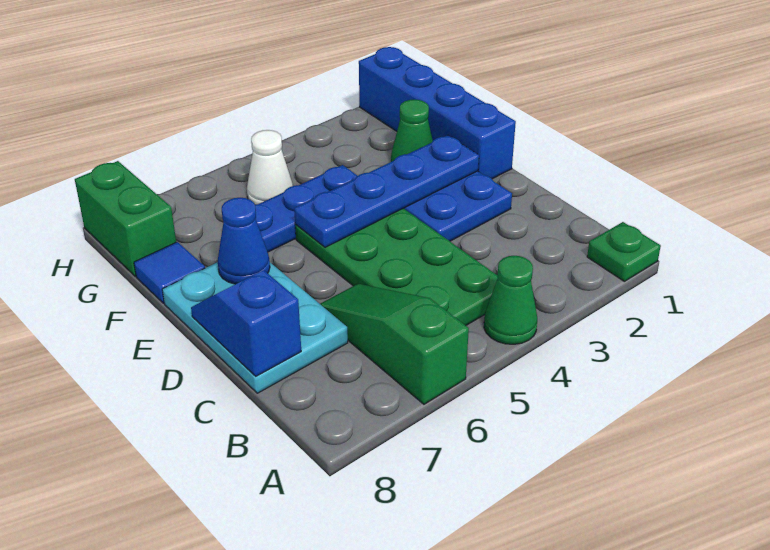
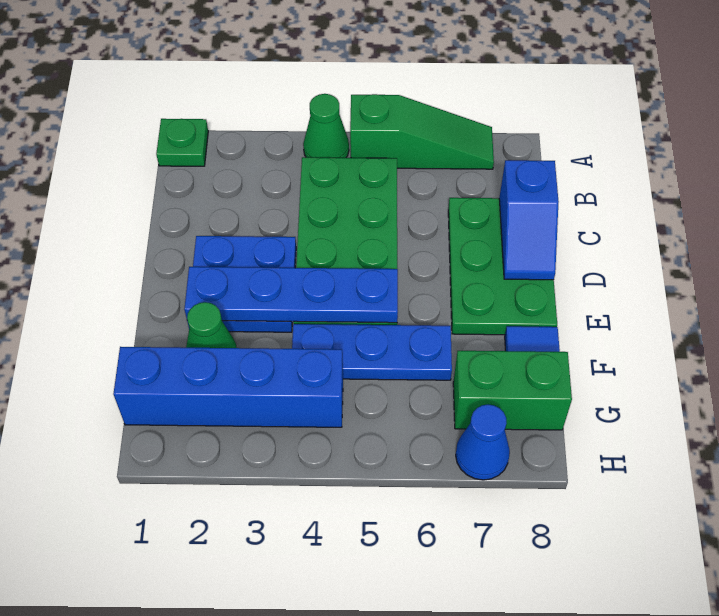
green slope A6:C6 level 1 top A -> green slope A5:A7 level 1 top 5
cyan plate C7:E8 level 1 -> green plate C7:E8 level 1
blue brick E1:H1 level 1 -> blue brick G1:G4 level 1
blue cone E7 level 2 -> blue cone H7 level 1
white cone G5 level 1 -> none
green brick G8:H8 level 1 -> green brick G7:G8 level 1

